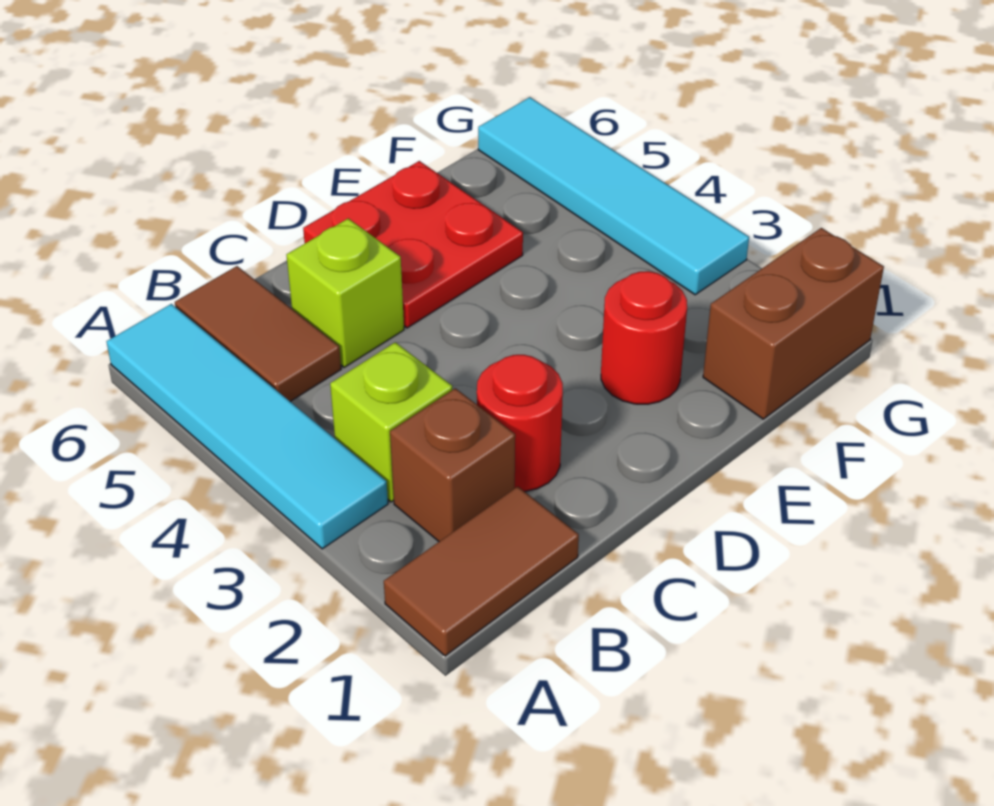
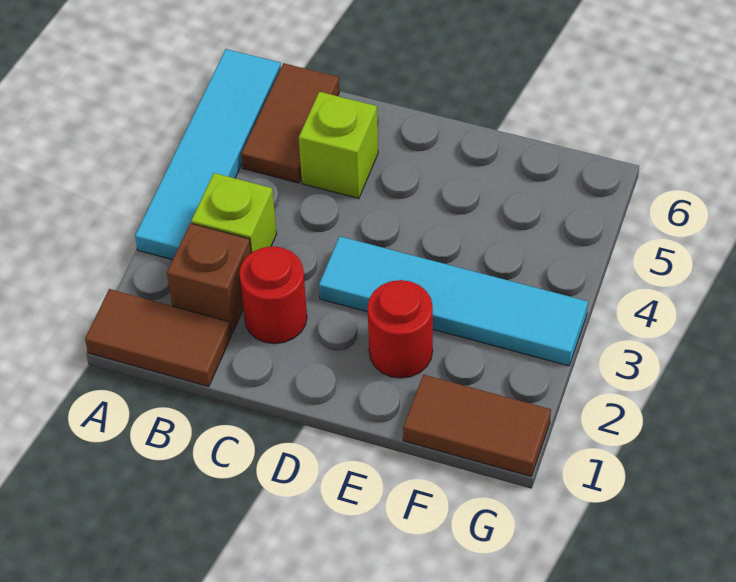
red plate D5:E6 level 1 -> none
brown brick F1:G1 level 1 -> brown tile F1:G1 level 1
cyan tile G3:G6 level 1 -> cyan tile D3:G3 level 1

